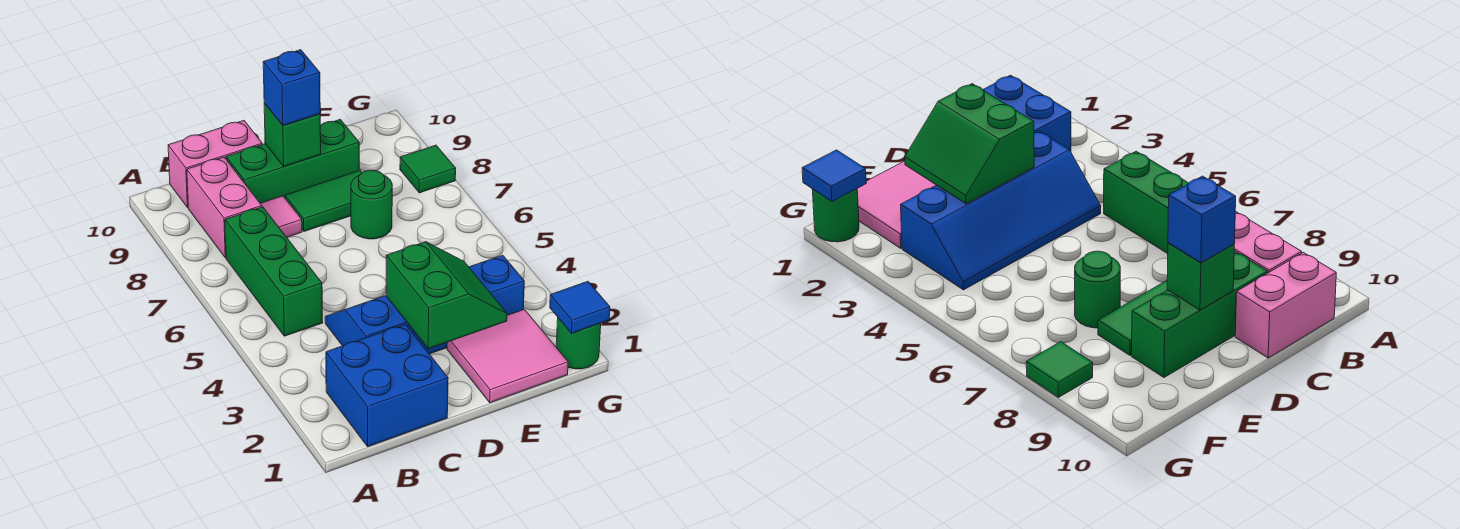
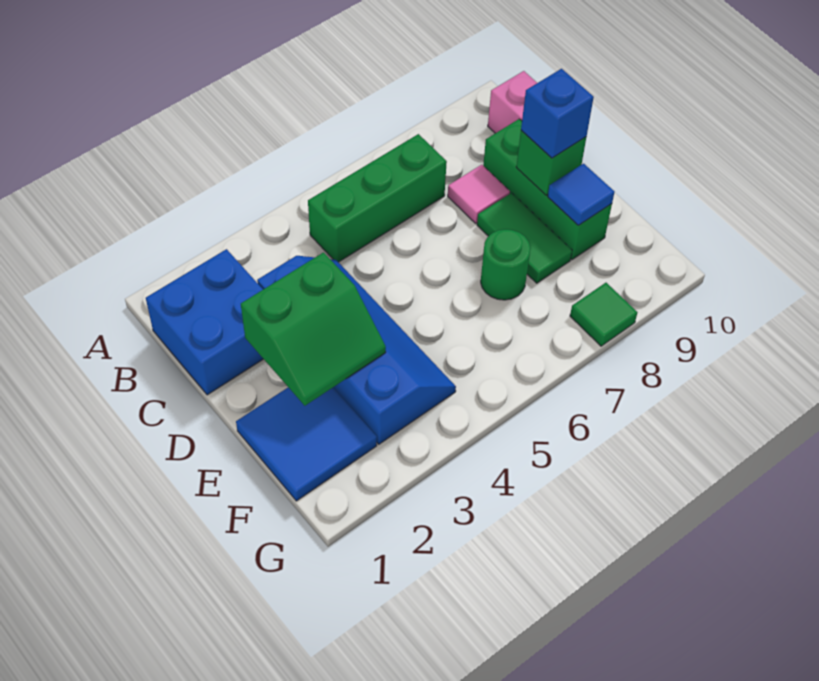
pink brick B8:B9 level 1 -> none
pink tile E1:F2 level 1 -> blue tile E1:F2 level 1
green round brick G1 level 1 -> none
blue tile G1 level 2 -> blue tile E9 level 2

